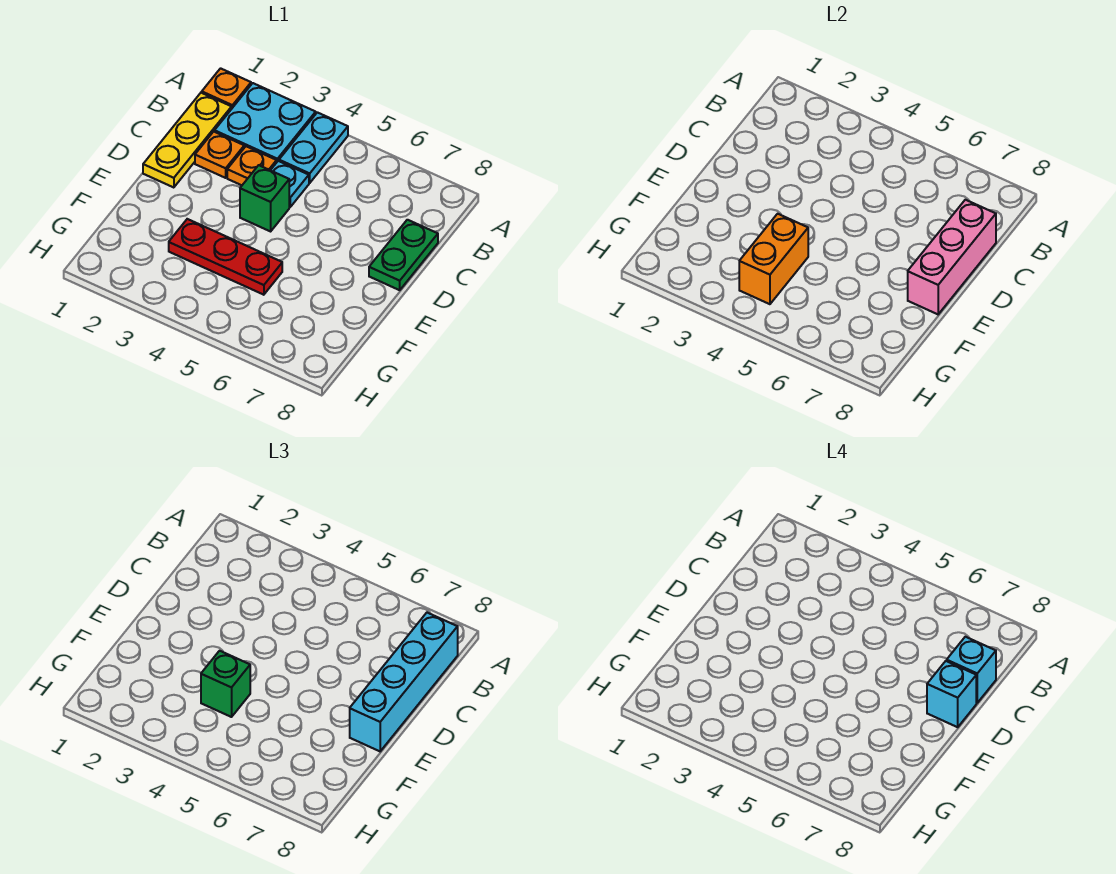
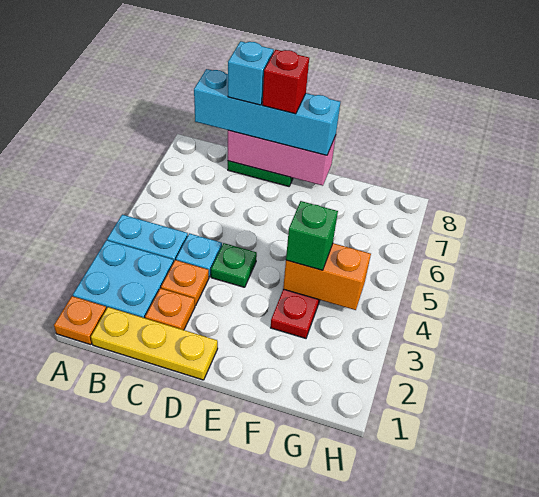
green brick D4 level 1 -> green plate D4 level 1
cyan brick D8 level 4 -> red brick D8 level 4

